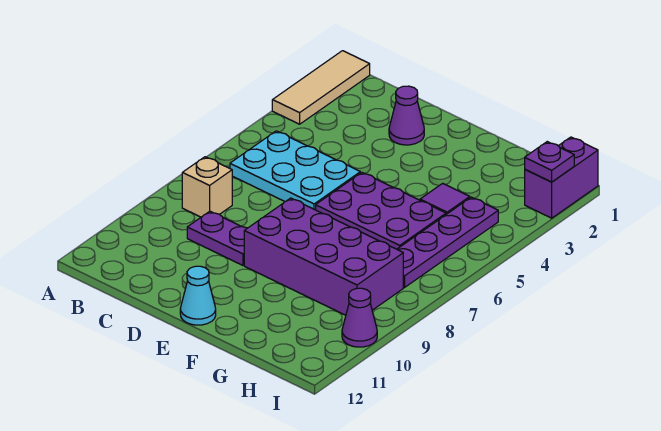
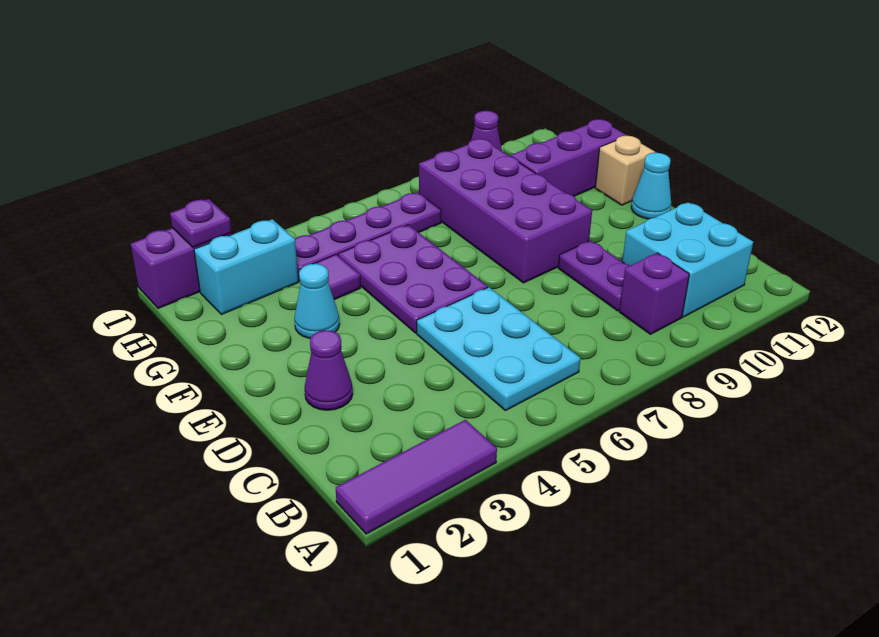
tan tile A1:A3 level 1 -> purple tile A1:A3 level 1
tan brick B8 level 1 -> tan brick F12 level 1
none -> purple brick B9 level 1
none -> cyan brick B10:C11 level 1
none -> cyan cone F3 level 1
none -> purple brick G10:G12 level 1
none -> cyan brick H2:H3 level 1

